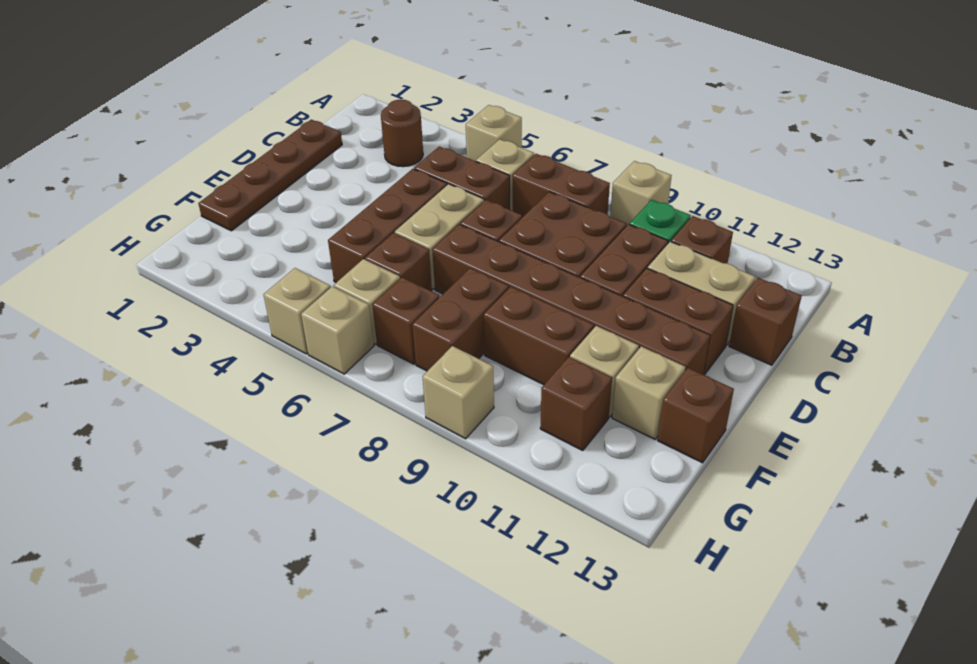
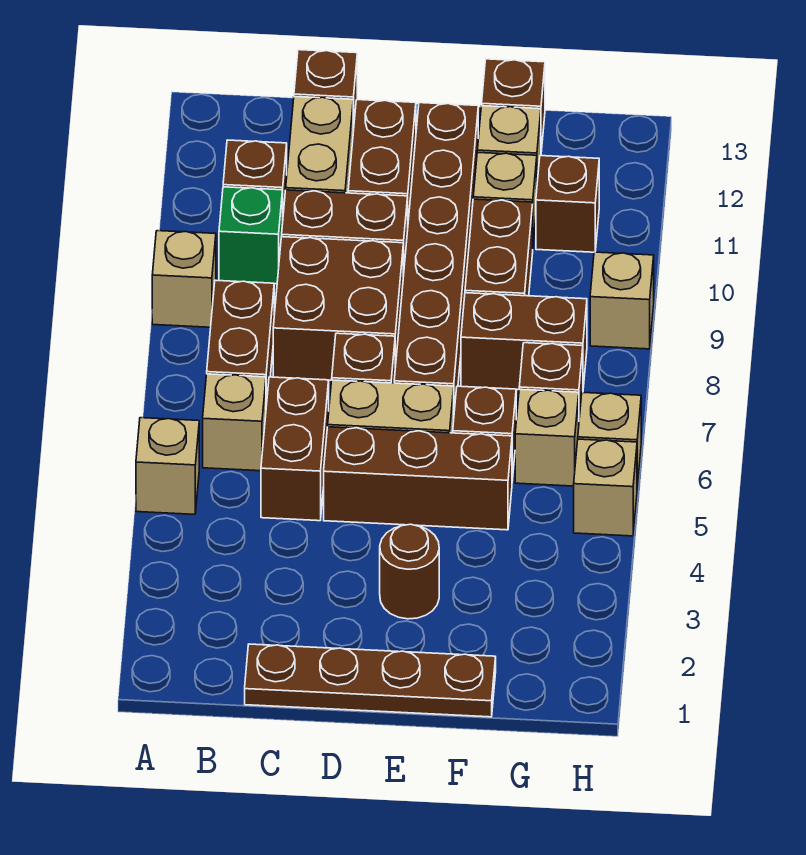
brown round brick B3 level 1 -> brown round brick E3 level 1

